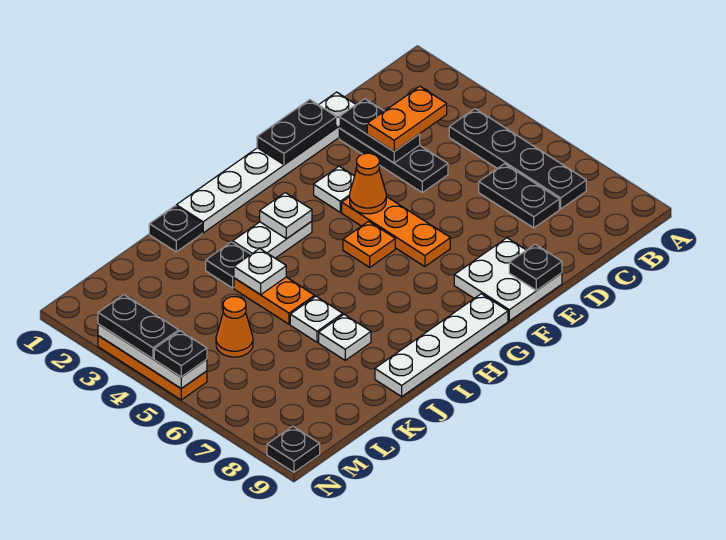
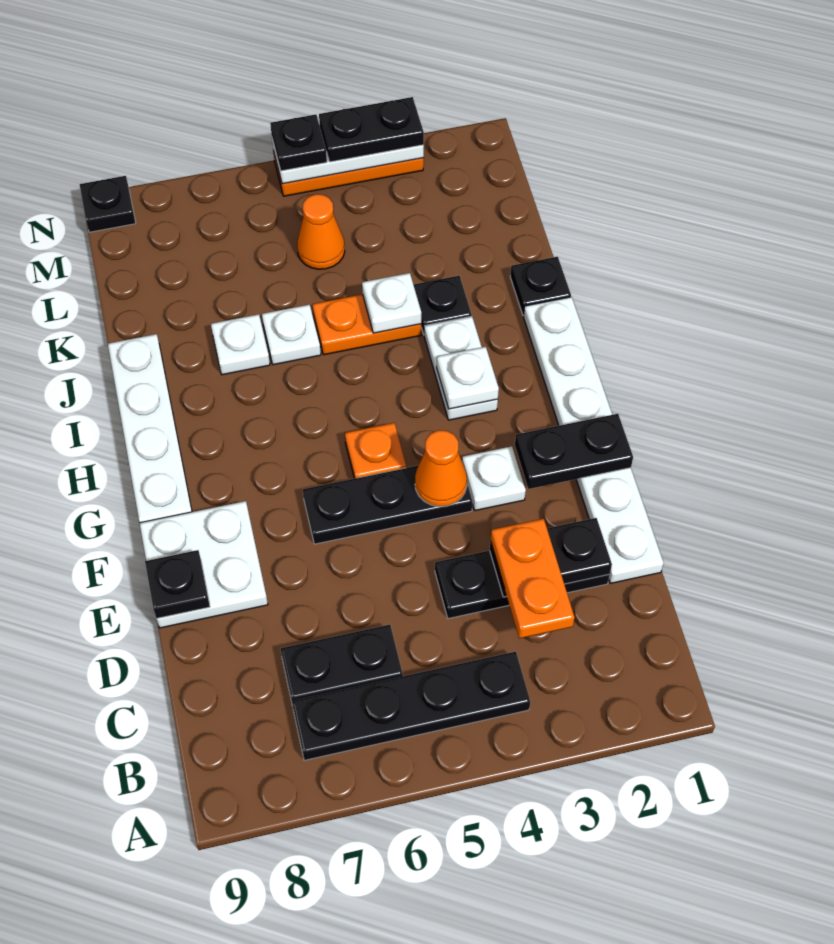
black plate E1:F1 level 2 -> black plate F1:F2 level 2
orange plate F4:F6 level 1 -> black plate F4:F6 level 1

